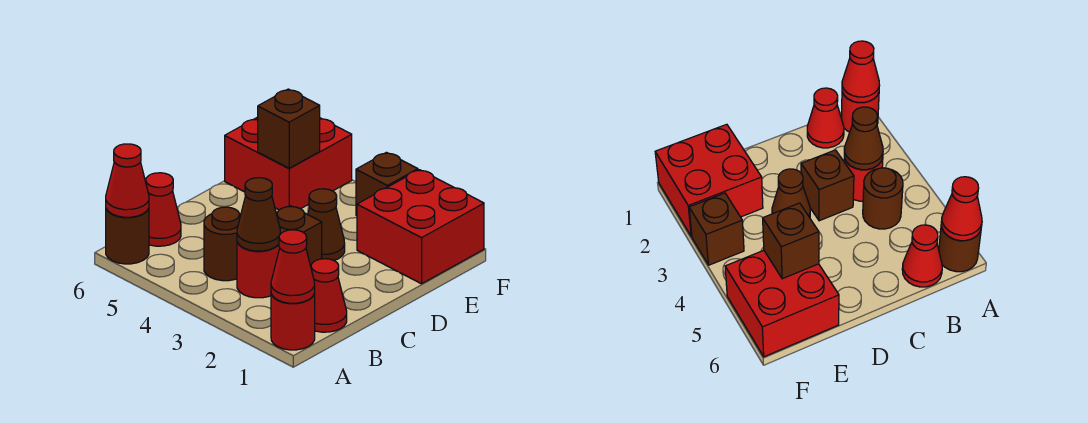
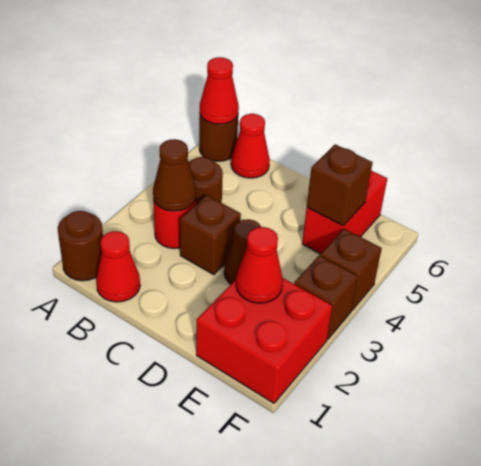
red round brick A1 level 1 -> brown round brick A1 level 1
red cone A1 level 2 -> red cone E2 level 2
red brick E5:F6 level 1 -> red brick E5:E6 level 1
none -> brown brick F4 level 1

